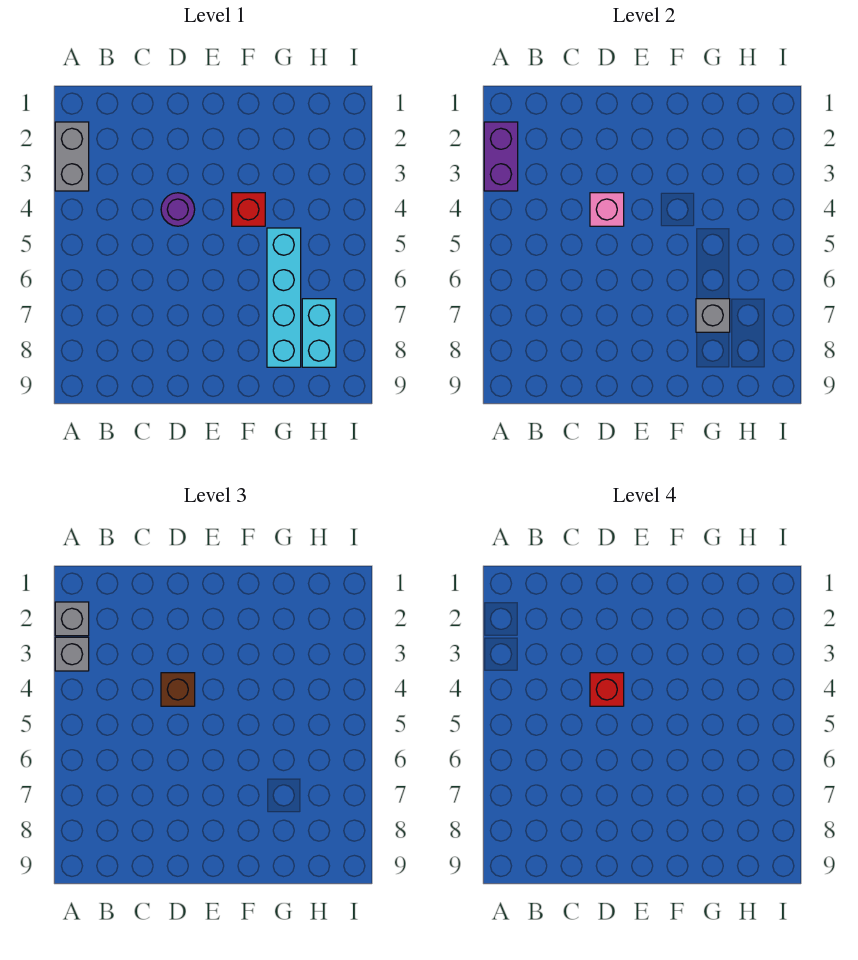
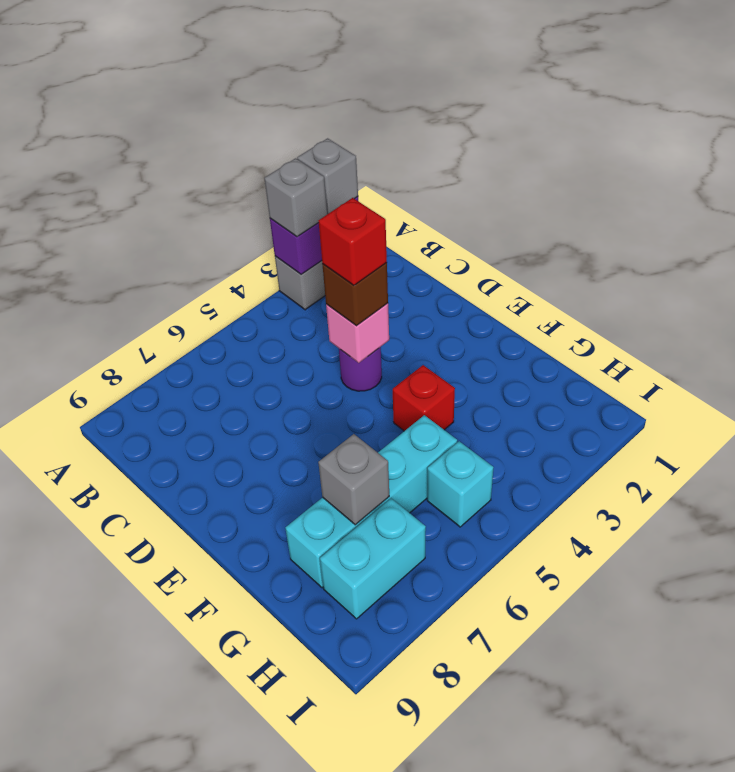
none -> cyan brick H5 level 1

